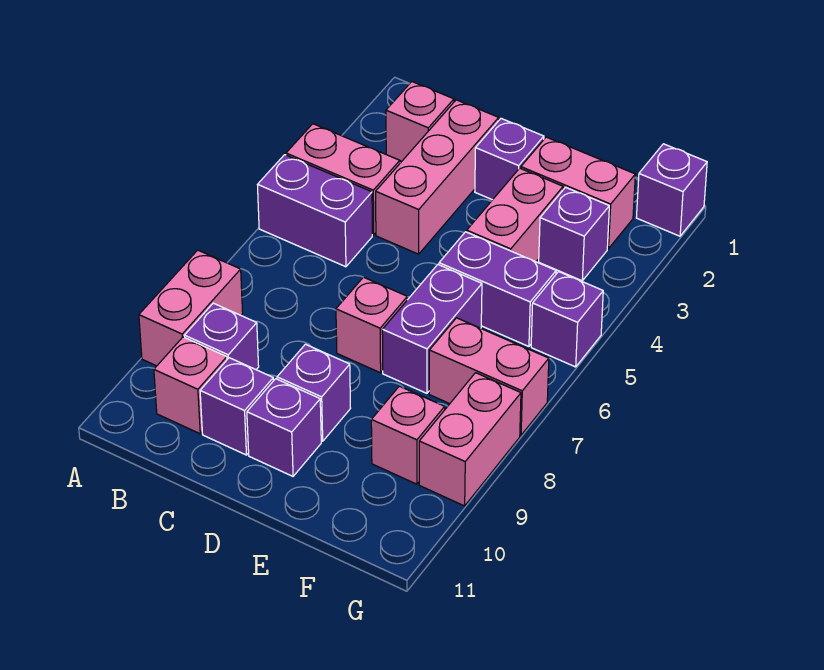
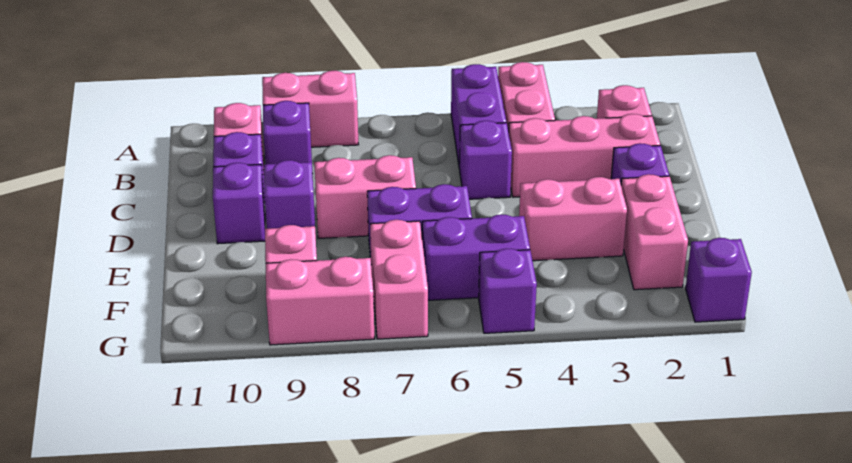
pink brick D7 level 1 -> pink brick D7:D8 level 1
purple brick E5:F5 level 1 -> purple brick F5:F6 level 1
purple brick F3 level 1 -> purple brick C5 level 1

